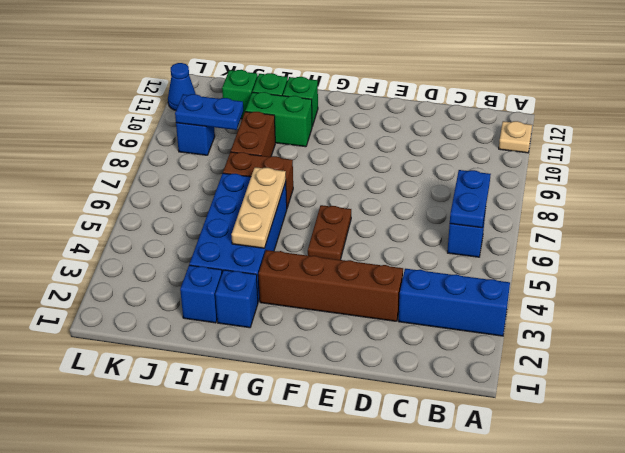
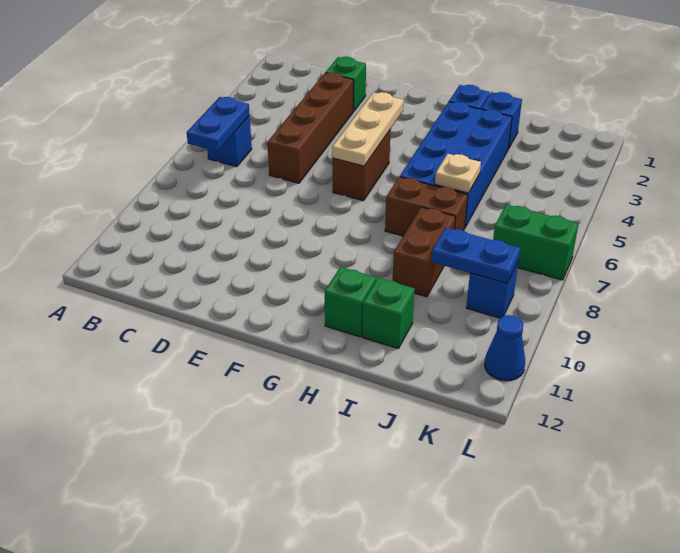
blue brick A3:C3 level 1 -> none
tan plate A11 level 1 -> tan plate I6 level 2
brown brick D3:G3 level 1 -> brown brick D3:D6 level 1
brown plate F5:F6 level 1 -> brown brick F5:F6 level 1
tan plate H4:H6 level 2 -> tan plate F4:F6 level 2
green brick H10:I10 level 1 -> green brick K7:L7 level 1
green brick J11 level 1 -> green brick D2 level 1

